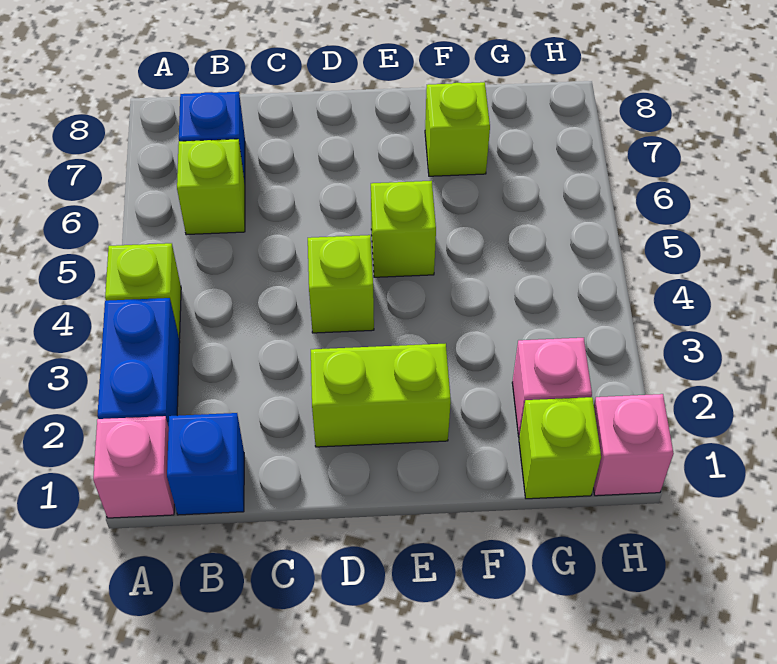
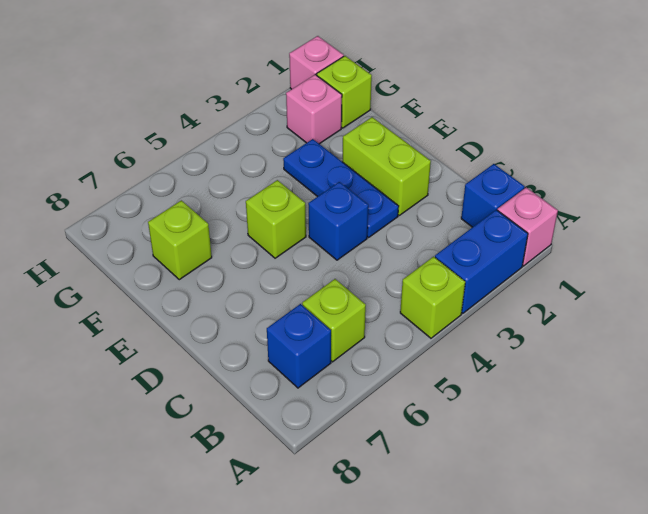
none -> blue plate D3:F3 level 1
lime brick D4 level 1 -> blue brick D4 level 1

